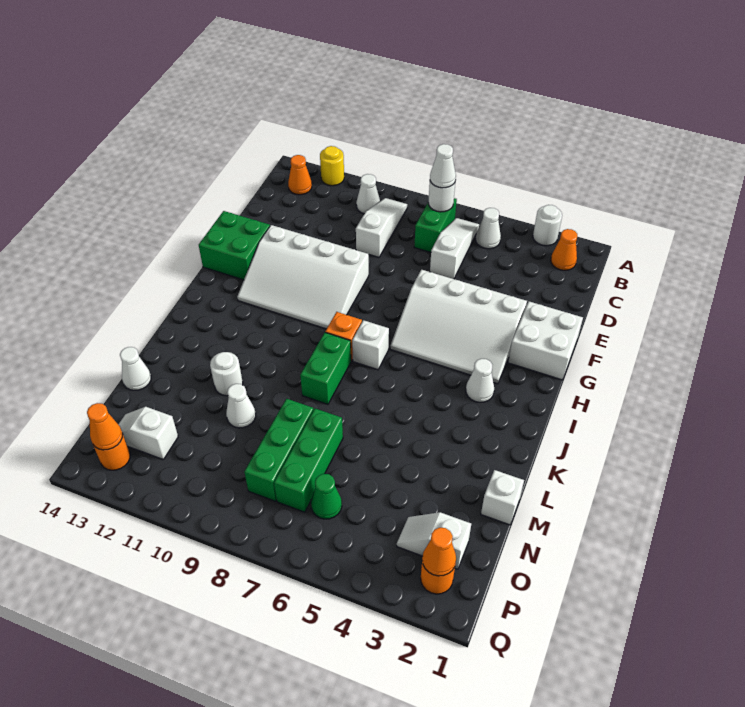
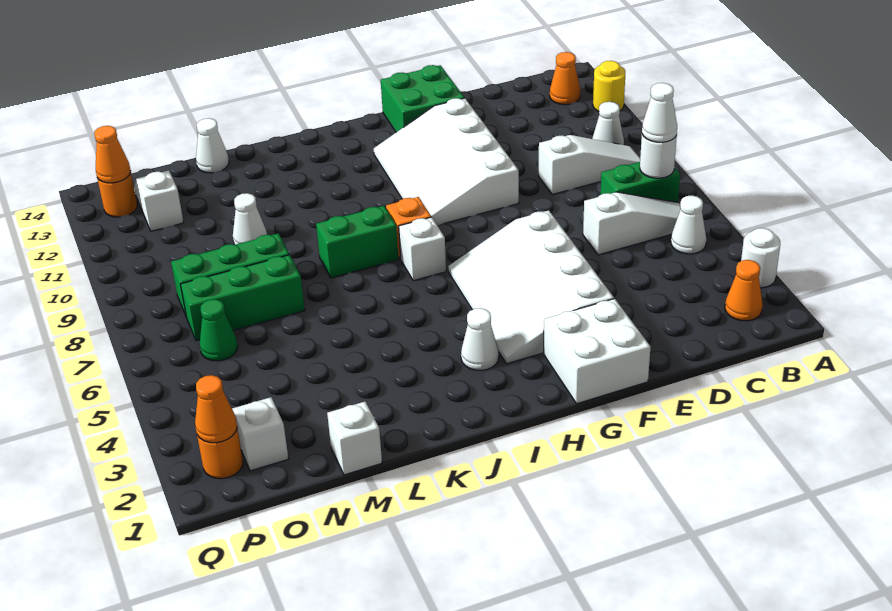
white round brick L11 level 1 -> none

